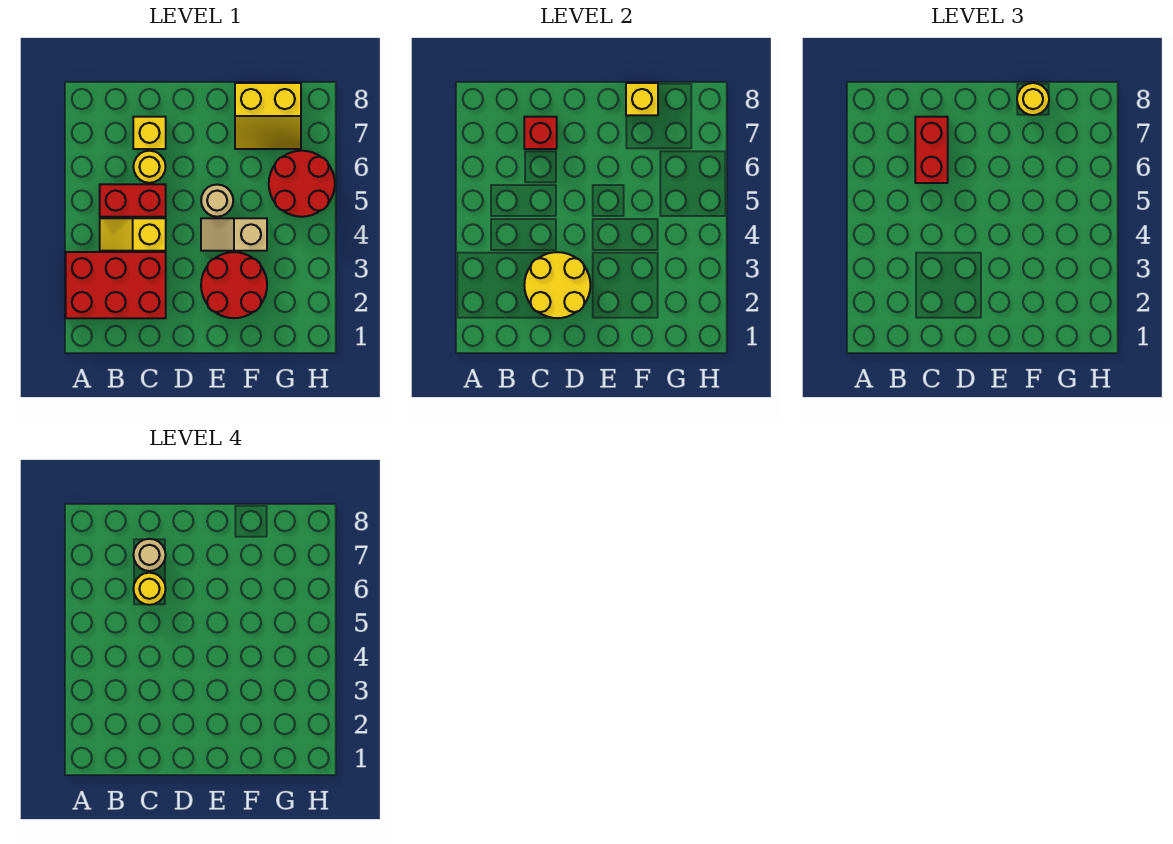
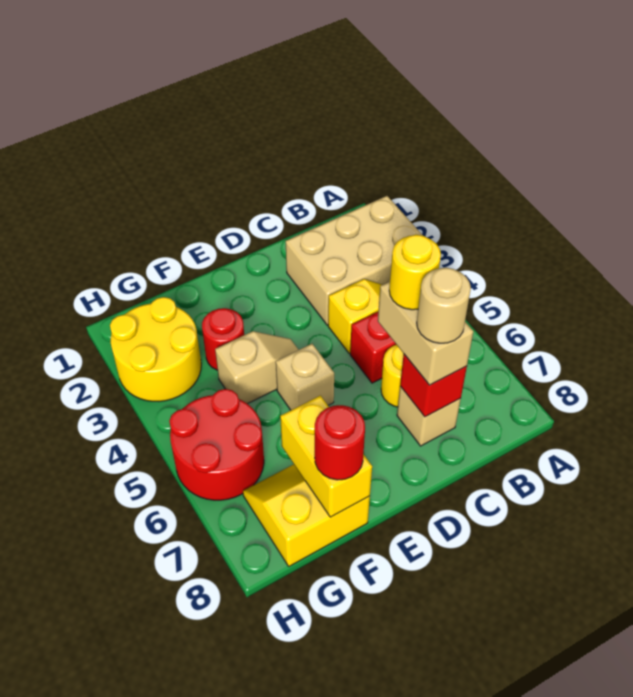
red brick A2:C3 level 1 -> tan brick A2:C3 level 1
yellow round brick C2:D3 level 2 -> yellow round brick G2:H3 level 1
red brick C6:C7 level 3 -> tan brick C6:C7 level 3
yellow brick C7 level 1 -> tan brick C7 level 1
red round brick E2:F3 level 1 -> red round brick F3 level 1
tan round brick E5 level 1 -> tan brick E5 level 1
yellow brick F8 level 2 -> yellow brick F7:F8 level 2
yellow round brick F8 level 3 -> red round brick F8 level 3

